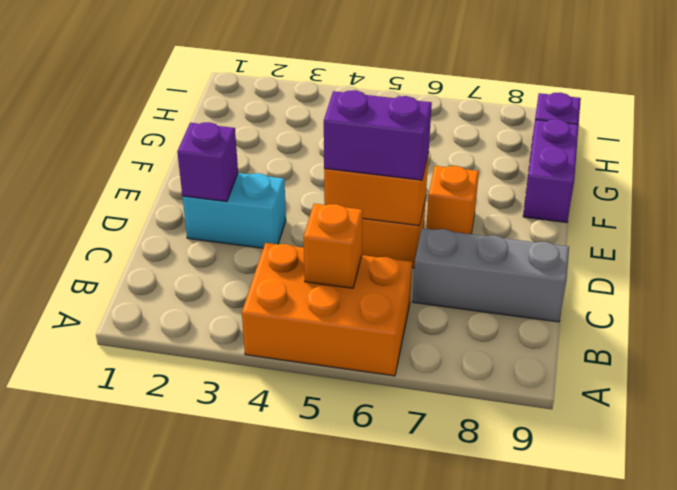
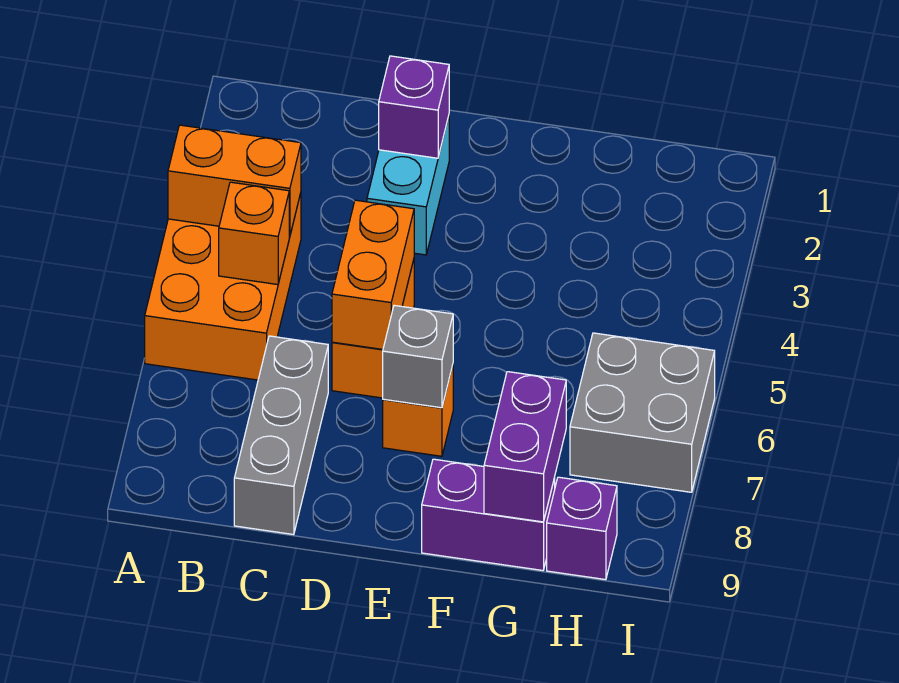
none -> orange brick A4:B4 level 2
purple brick D5:D6 level 3 -> purple brick G8:G9 level 2
none -> grey brick E7 level 2
none -> grey brick H6:I7 level 1

